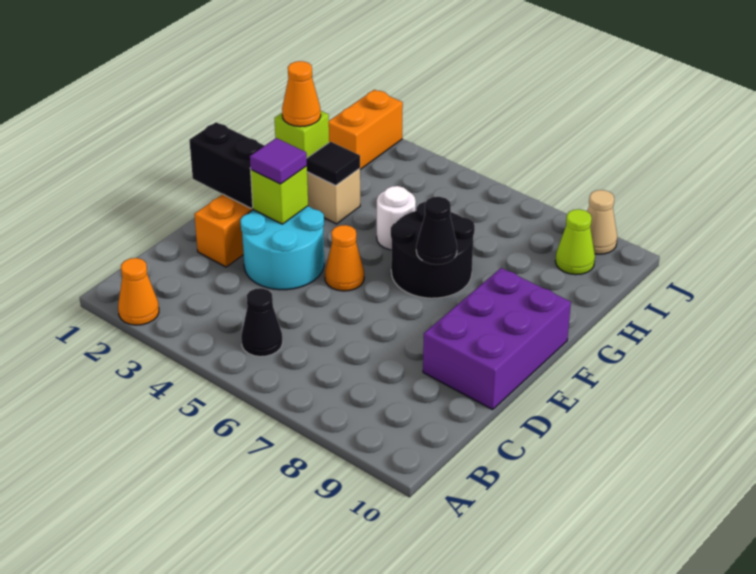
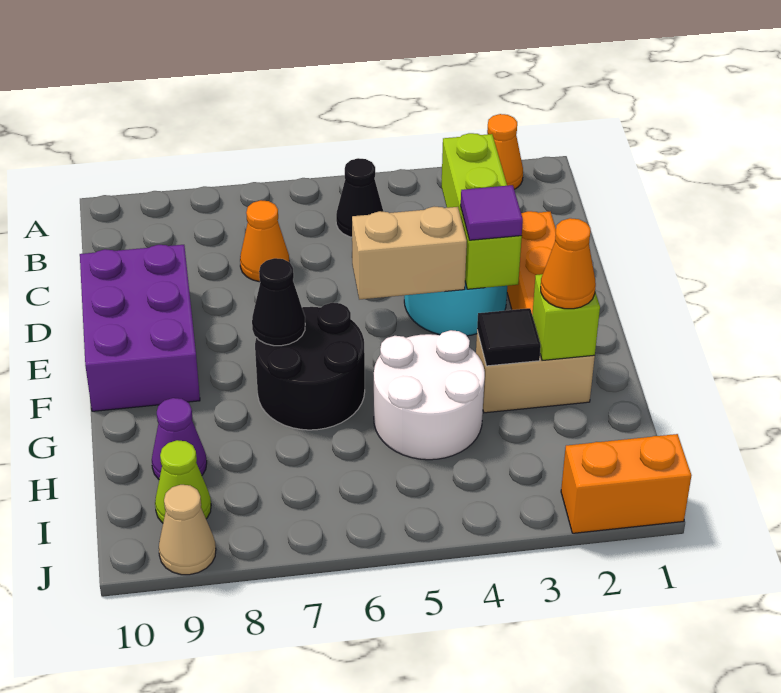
black brick E1:E2 level 2 -> none
lime brick E3 level 2 -> lime brick C3:E3 level 2
none -> tan brick E4:E5 level 2
orange cone E5 level 1 -> orange cone C7 level 1
white round brick G5 level 1 -> white round brick G4:H5 level 1
none -> purple cone H9 level 1
orange brick I2:J2 level 1 -> orange brick J1:J2 level 1

